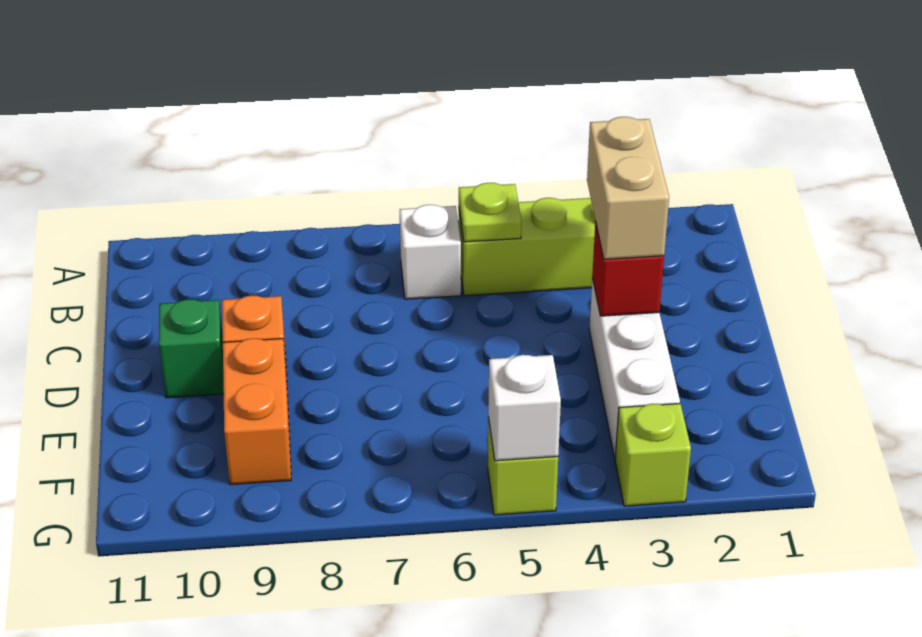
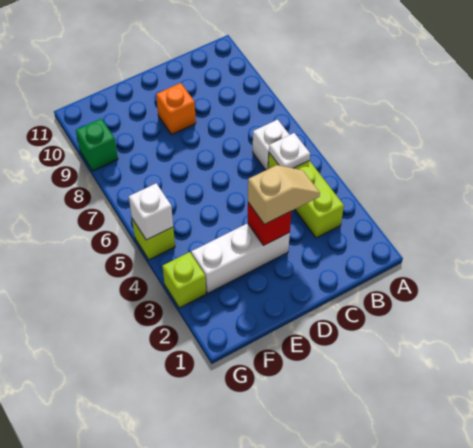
lime plate B5 level 2 -> white plate B5 level 2
tan brick C3:D3 level 3 -> tan slope C3:D3 level 3 top D
green brick D10 level 1 -> green brick G9 level 1
orange brick E9:F9 level 1 -> none

